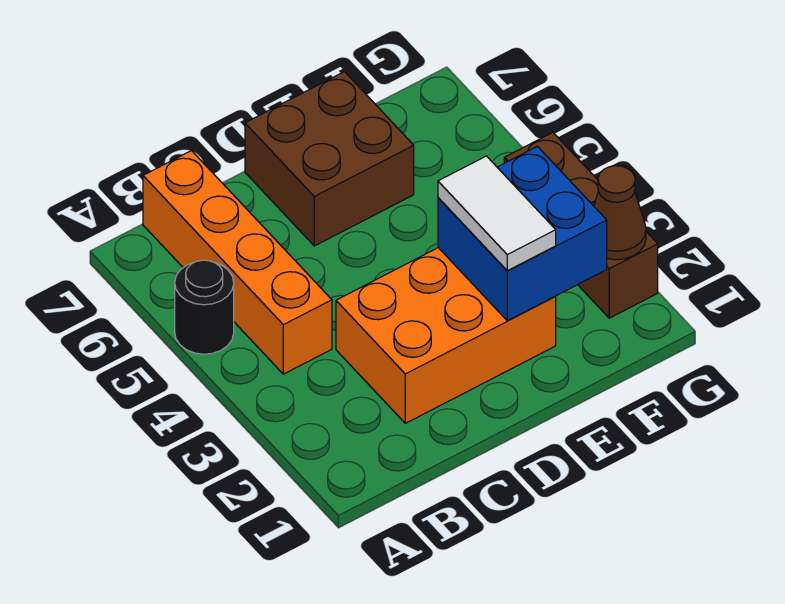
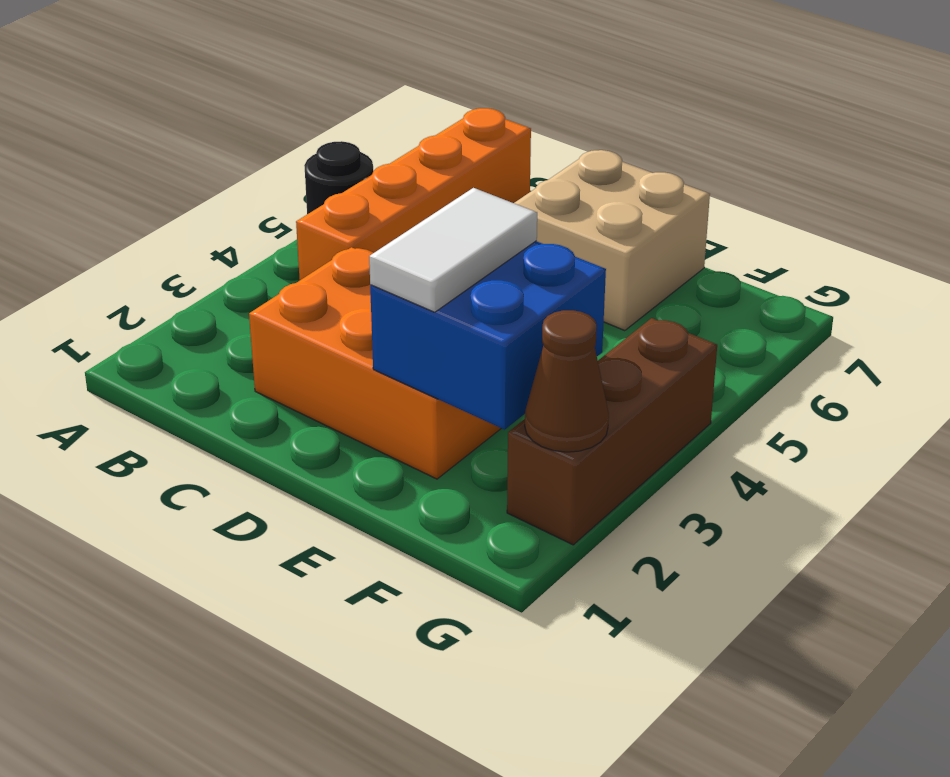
brown brick D6:E7 level 1 -> tan brick D6:E7 level 1

